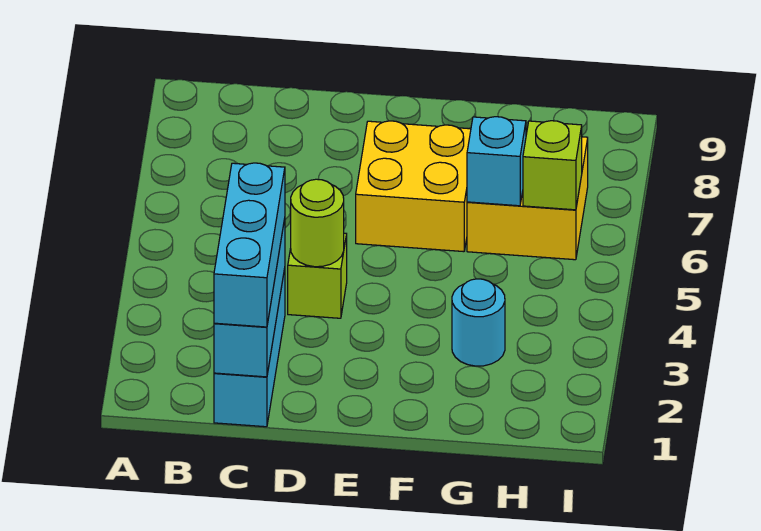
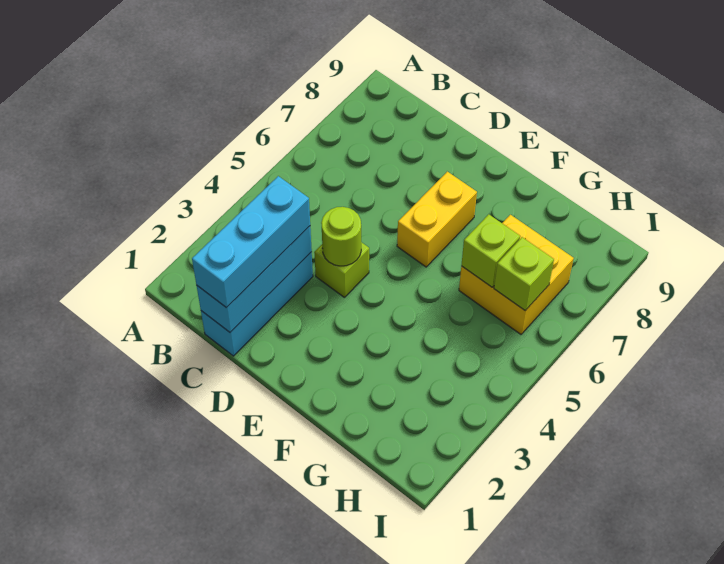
yellow brick E6:F7 level 1 -> yellow brick E6:E7 level 1
cyan round brick G3 level 1 -> none
cyan brick G6 level 2 -> lime brick G6 level 2

